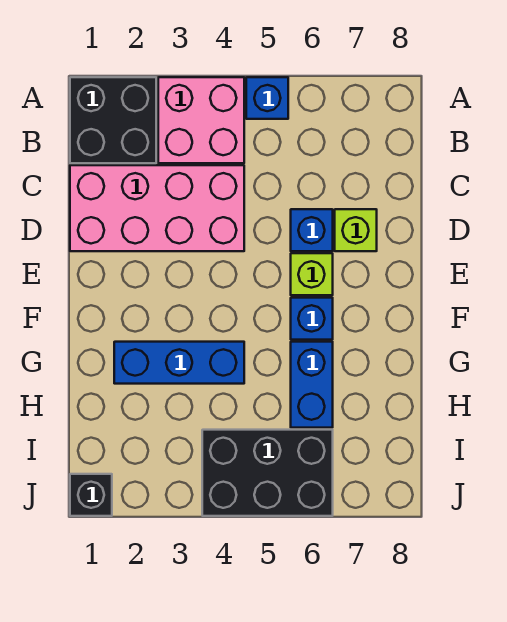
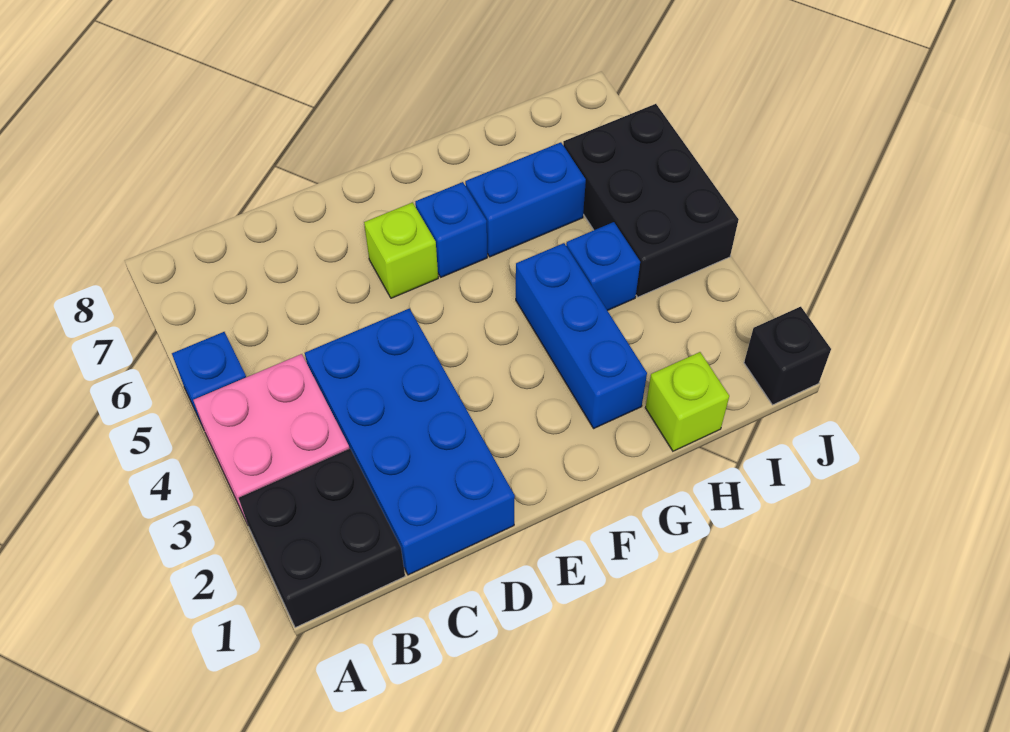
pink brick C1:D4 level 1 -> blue brick C1:D4 level 1
blue brick D6 level 1 -> blue brick H4 level 1
lime brick D7 level 1 -> lime brick H1 level 1

